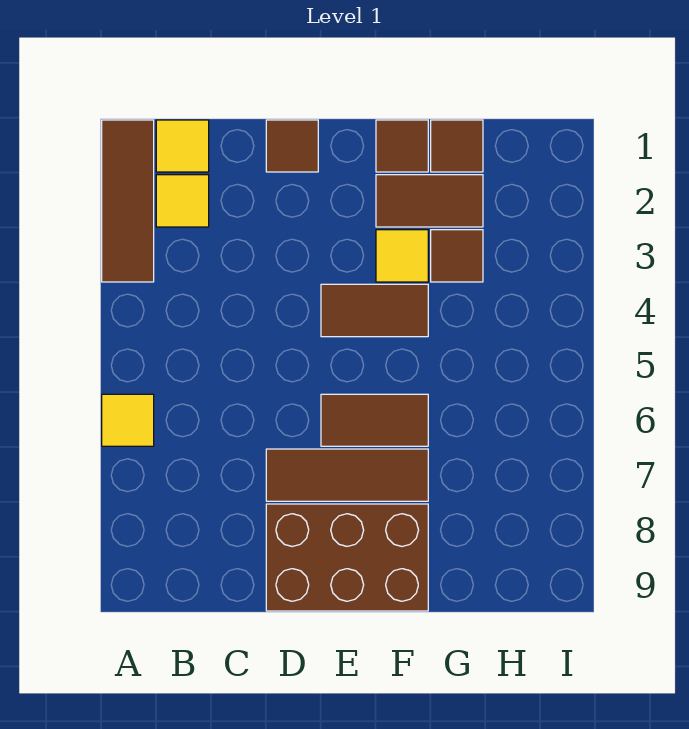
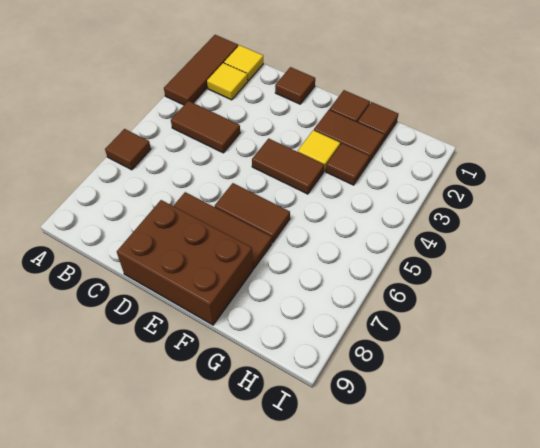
yellow tile A6 level 1 -> brown tile A6 level 1
none -> brown tile B4:C4 level 1

